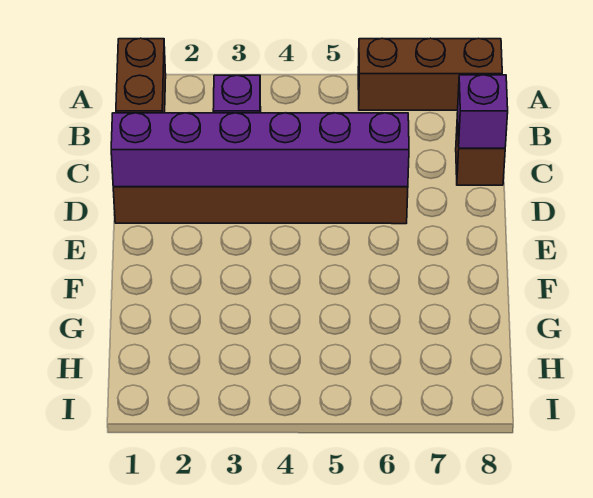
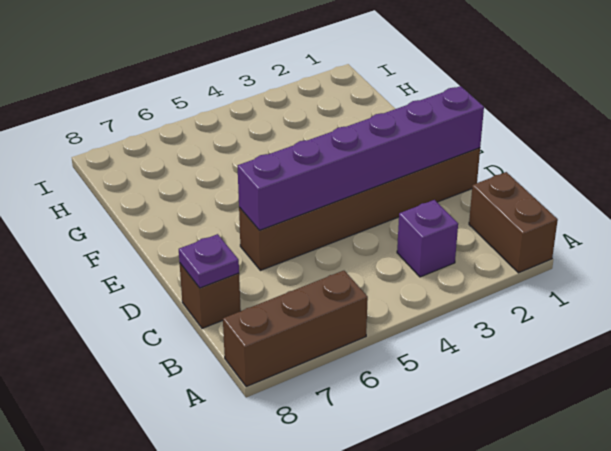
purple brick C8 level 2 -> purple plate C8 level 2

